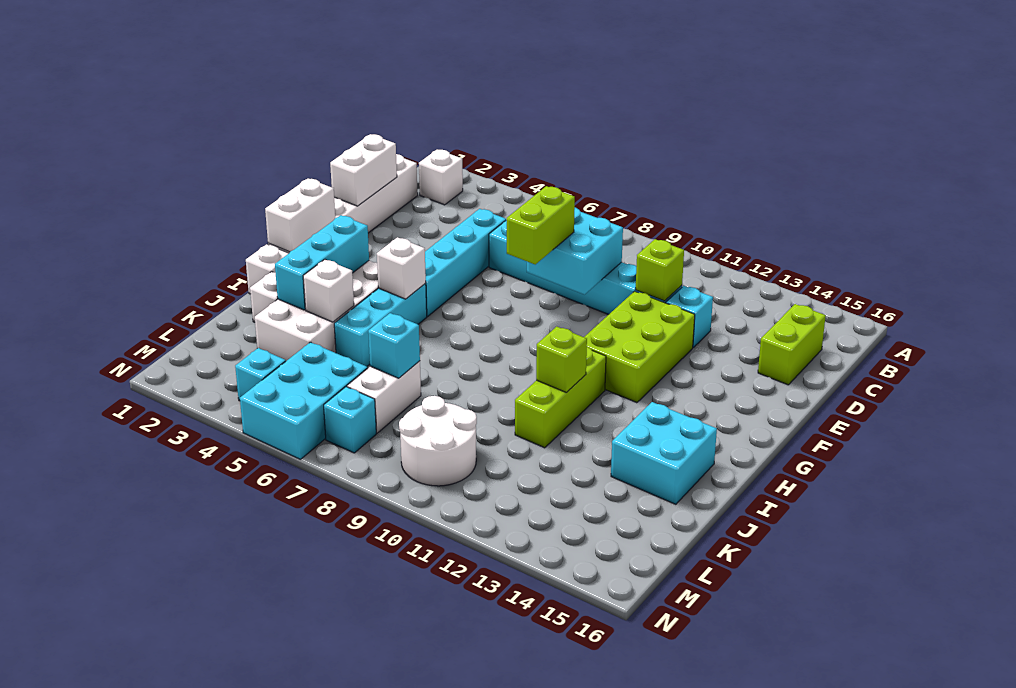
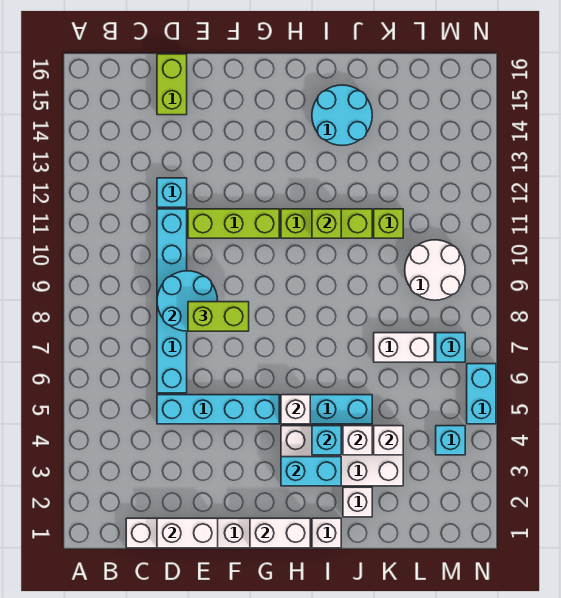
white brick B2 level 1 -> white brick K4 level 2
lime brick C15:D15 level 1 -> lime brick D15:D16 level 1
cyan brick D8:E9 level 2 -> cyan round brick D8:E9 level 2
lime brick D11 level 2 -> lime brick K11 level 1
lime brick E11:G12 level 1 -> lime brick E11:G11 level 1
cyan brick H3:J3 level 2 -> cyan brick H3:I3 level 2
cyan brick I14:J15 level 1 -> cyan round brick I14:J15 level 1
cyan brick K7 level 2 -> cyan brick I4 level 2
cyan brick L5:N6 level 1 -> cyan brick N5:N6 level 1

